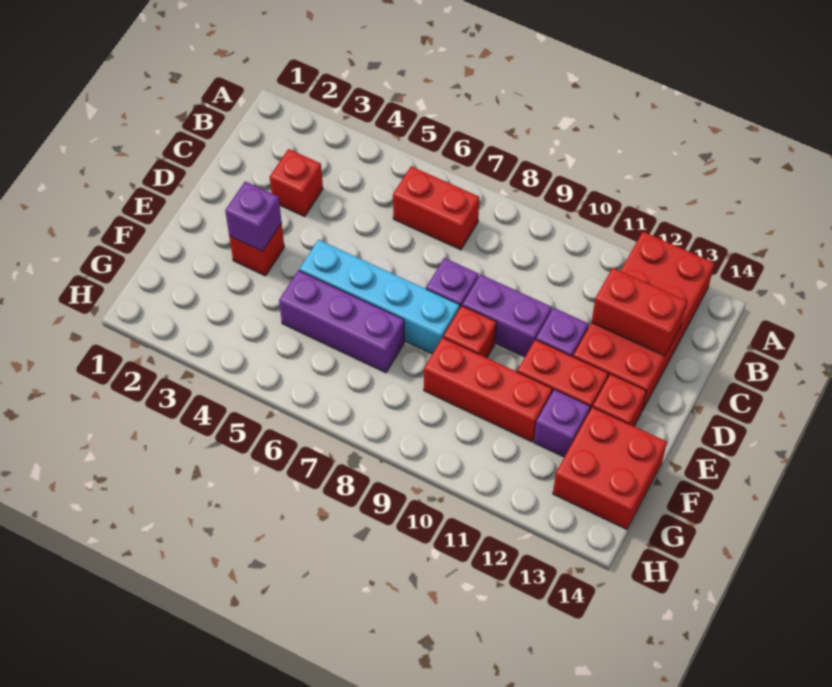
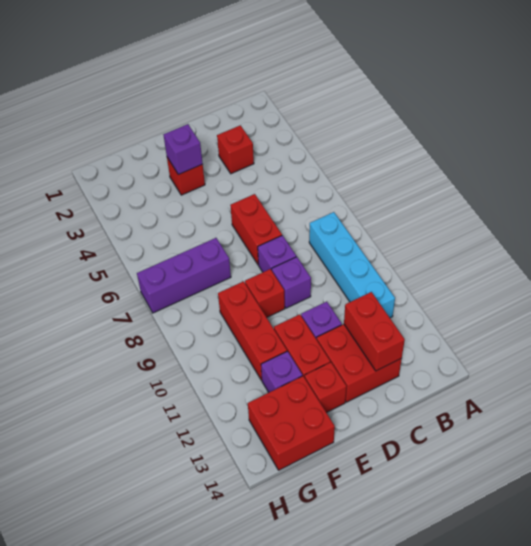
red brick A12:D13 level 1 -> red brick C12:D13 level 1
red brick B6:B7 level 1 -> red brick D6:D7 level 1
purple brick D9:D10 level 1 -> purple brick D9 level 1
cyan brick E5:E8 level 1 -> cyan brick B8:B11 level 1
purple brick F5:F7 level 1 -> purple brick F7:H7 level 1

